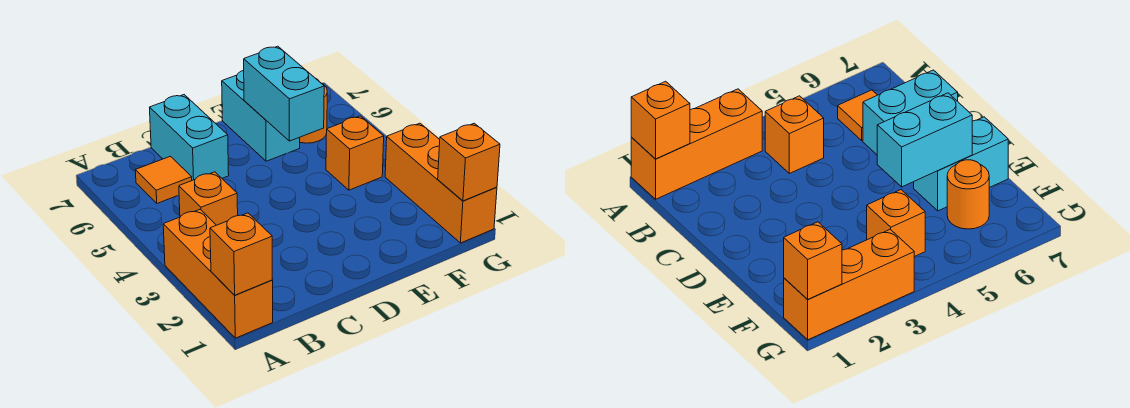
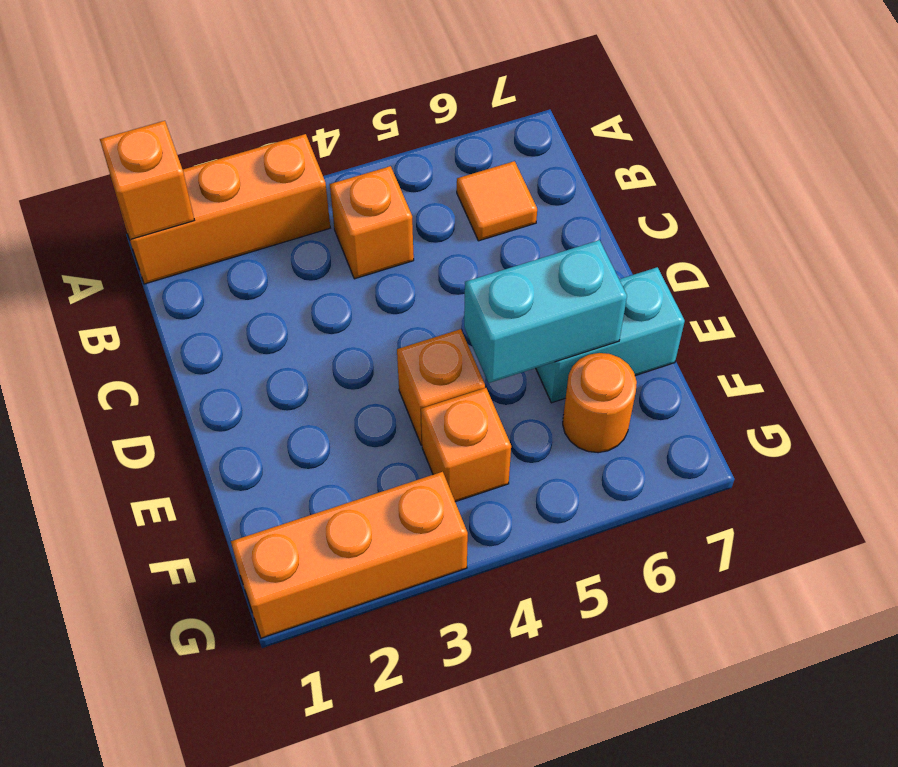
cyan brick C6:C7 level 1 -> none
orange brick G1 level 2 -> orange brick E4 level 1

